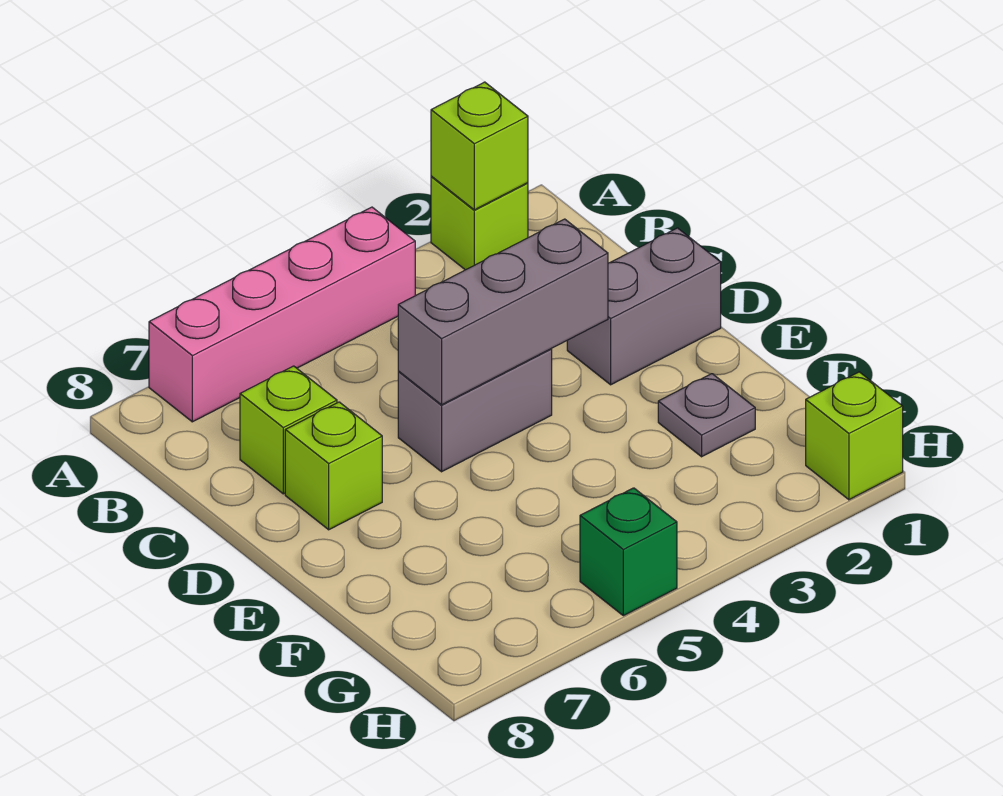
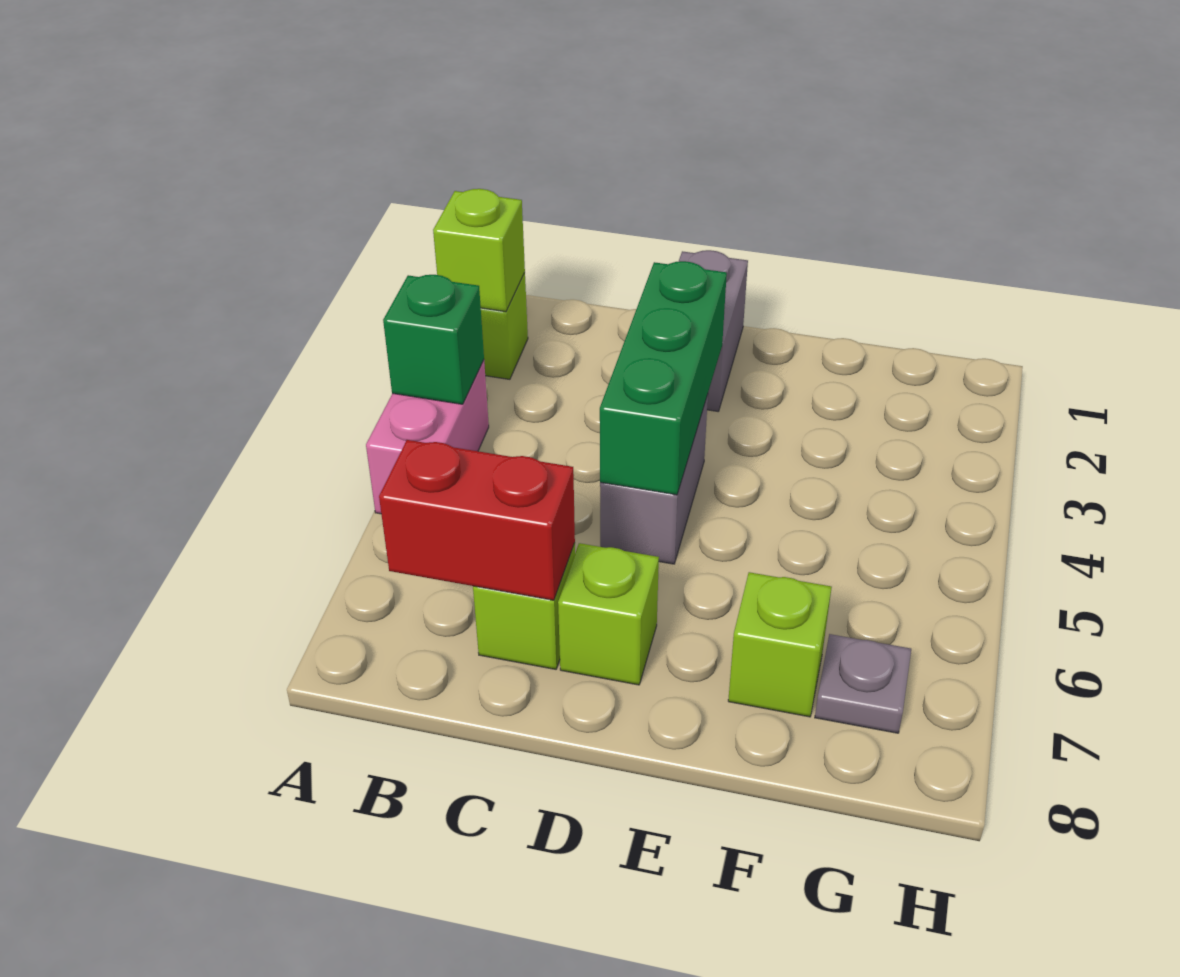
pink brick A4:A7 level 1 -> pink brick A4:A5 level 1
none -> red brick B7:C7 level 2
grey brick D3:D5 level 2 -> green brick D3:D5 level 2
grey plate F2 level 1 -> grey plate G7 level 1
lime brick H1 level 1 -> lime brick F7 level 1
green brick H5 level 1 -> green brick A4 level 2

